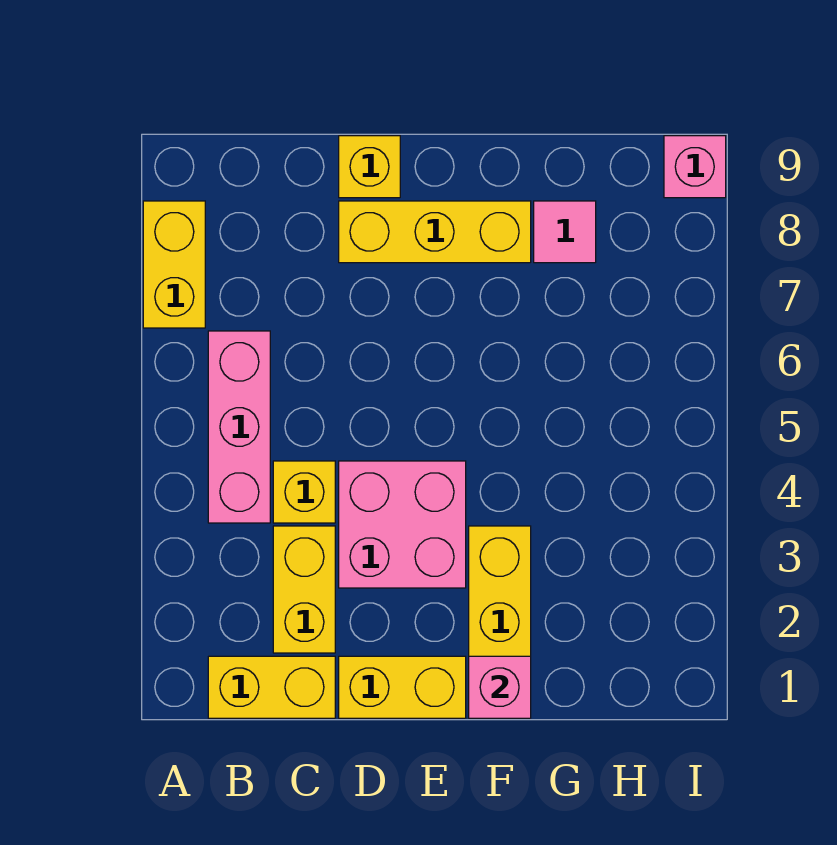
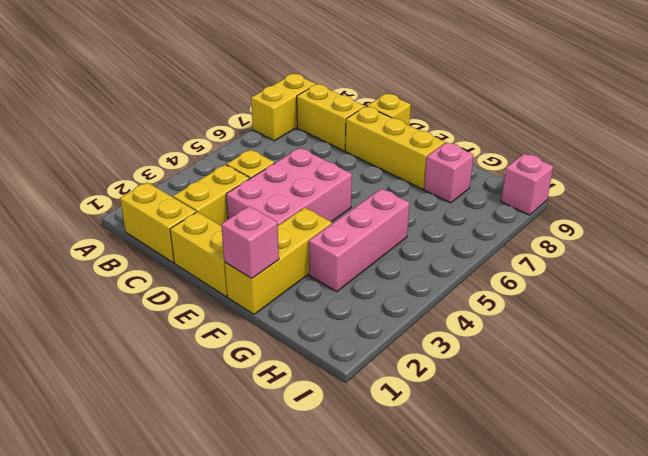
pink brick B4:B6 level 1 -> pink brick G3:G5 level 1
none -> yellow brick B8:C8 level 1
pink brick D3:E4 level 1 -> pink brick D3:E5 level 1
pink tile G8 level 1 -> pink brick G8 level 1

